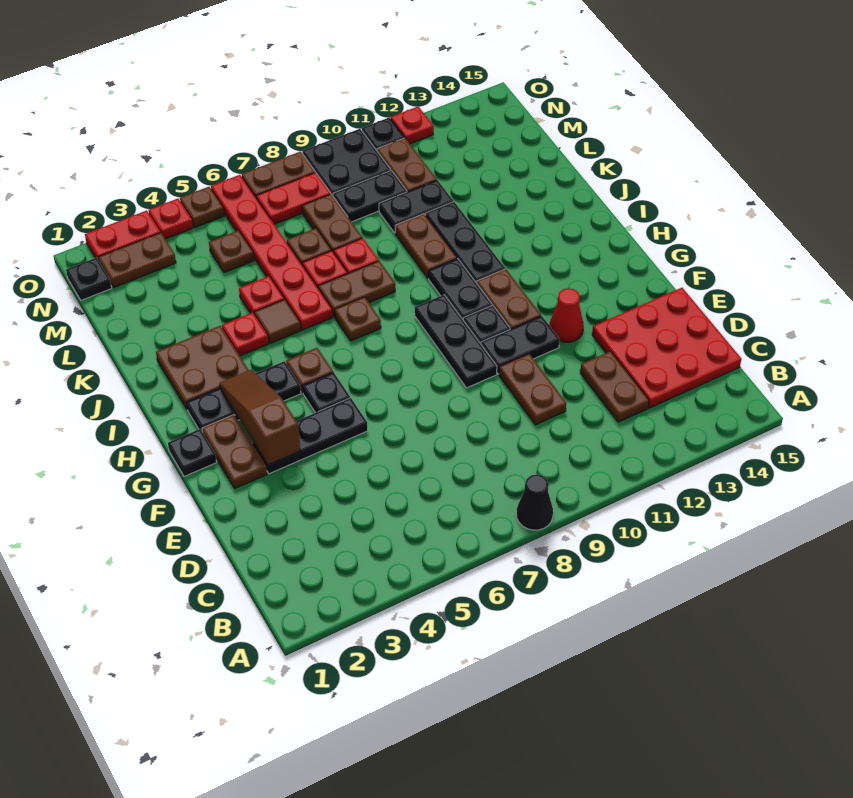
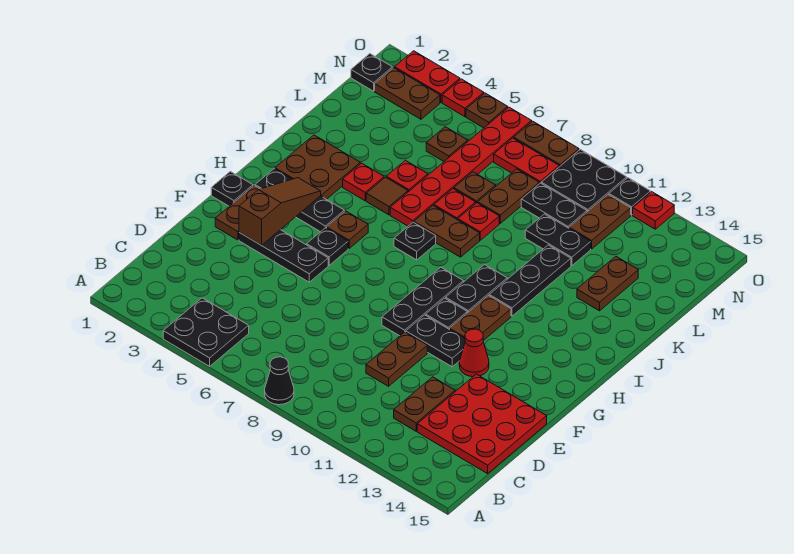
none -> black plate A4:B5 level 1
brown plate I7 level 1 -> black plate I7 level 1
brown plate J10:K10 level 1 -> brown plate K13:L13 level 1

